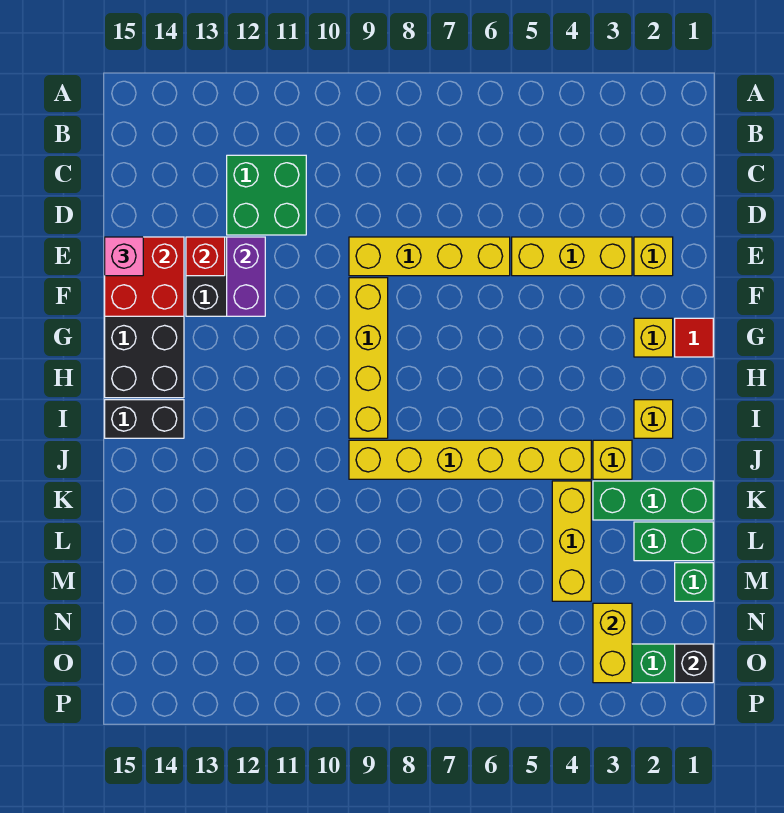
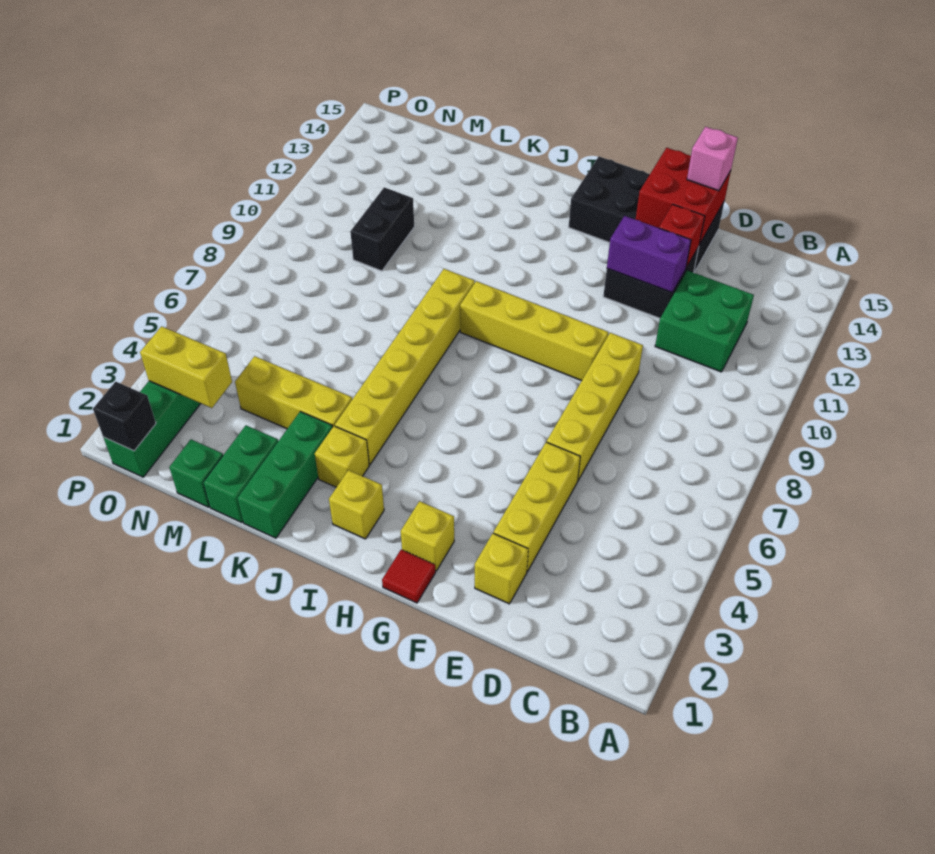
black brick I14:I15 level 1 -> black brick M10:M11 level 1

